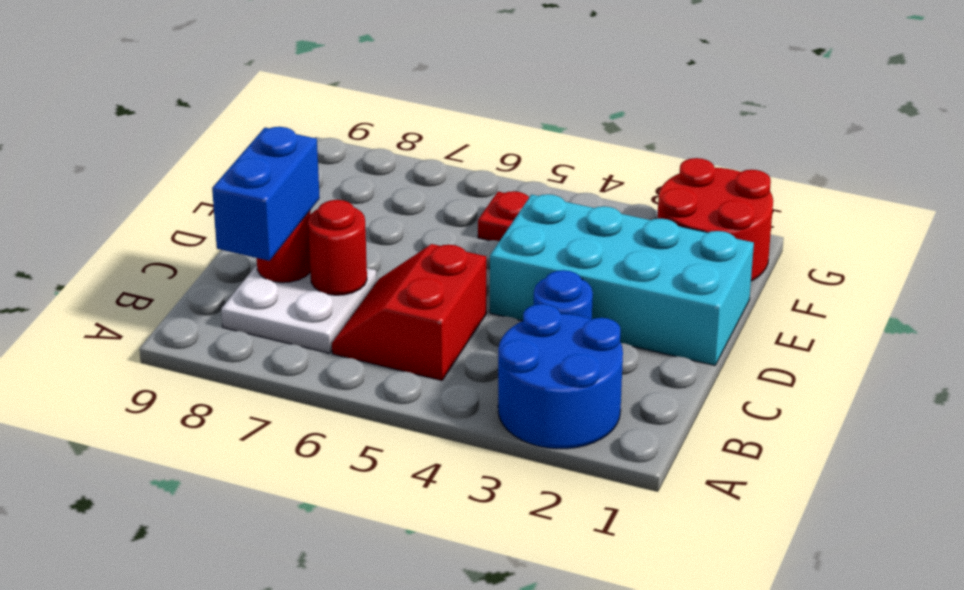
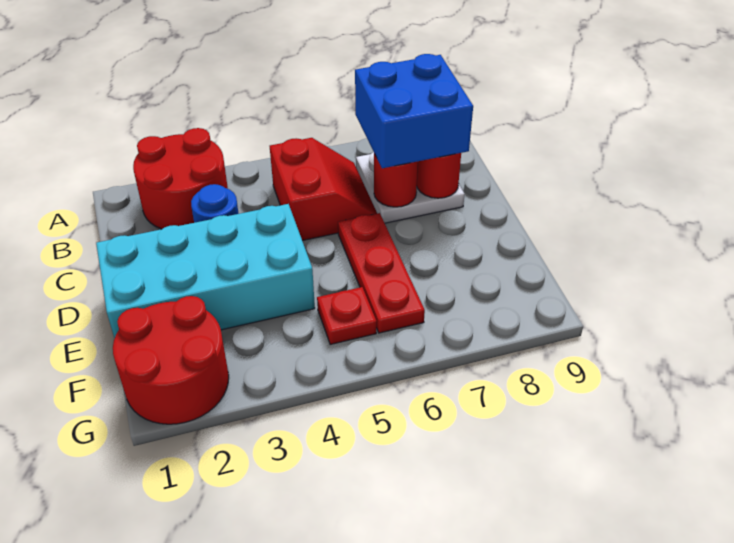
blue round brick A2:B3 level 1 -> red round brick A2:B3 level 1
blue brick B8:C8 level 3 -> blue brick B7:C8 level 3
none -> red plate D6:F6 level 1

